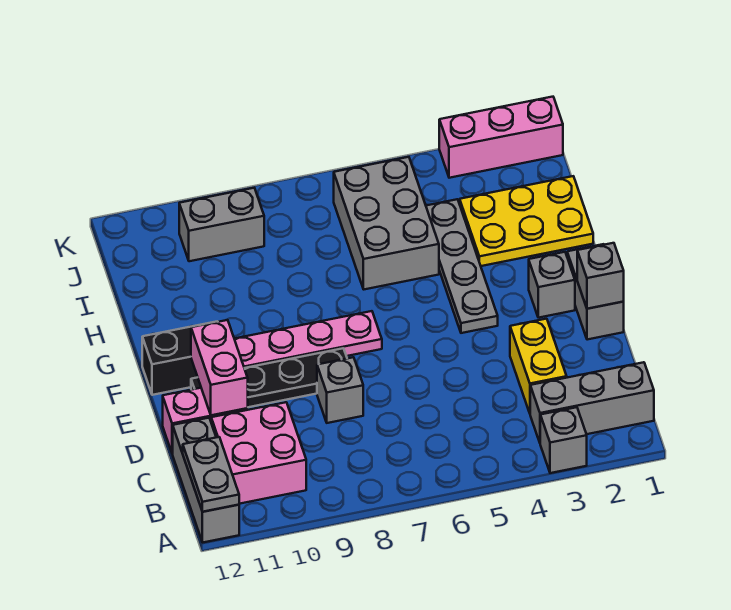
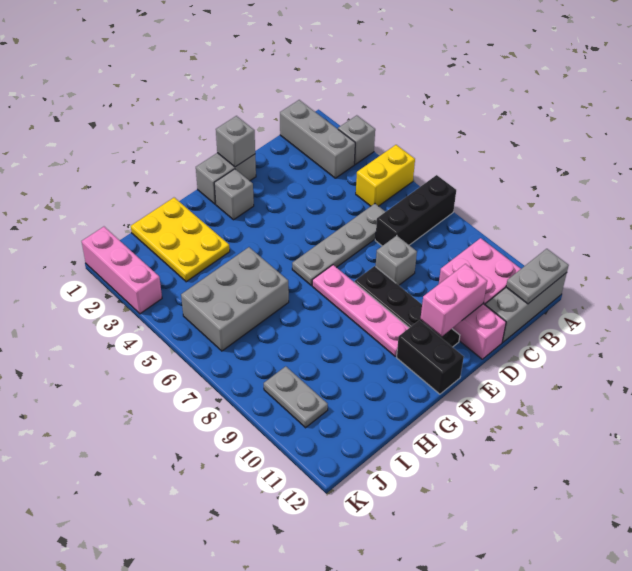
none -> black brick A7:C7 level 1
yellow brick C3:D3 level 1 -> yellow brick A5:B5 level 1
grey plate F4:I4 level 1 -> grey plate C6:F6 level 1
grey brick J9:J10 level 1 -> grey plate J9:J10 level 1

